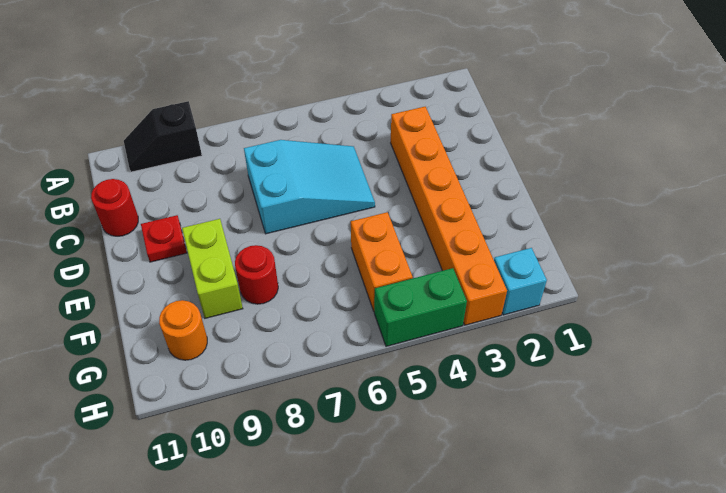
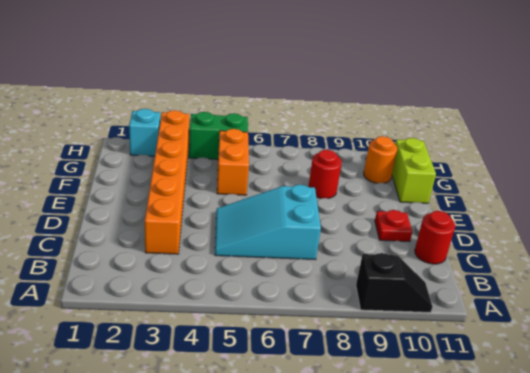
lime brick E9:F9 level 1 -> lime brick F11:G11 level 1

